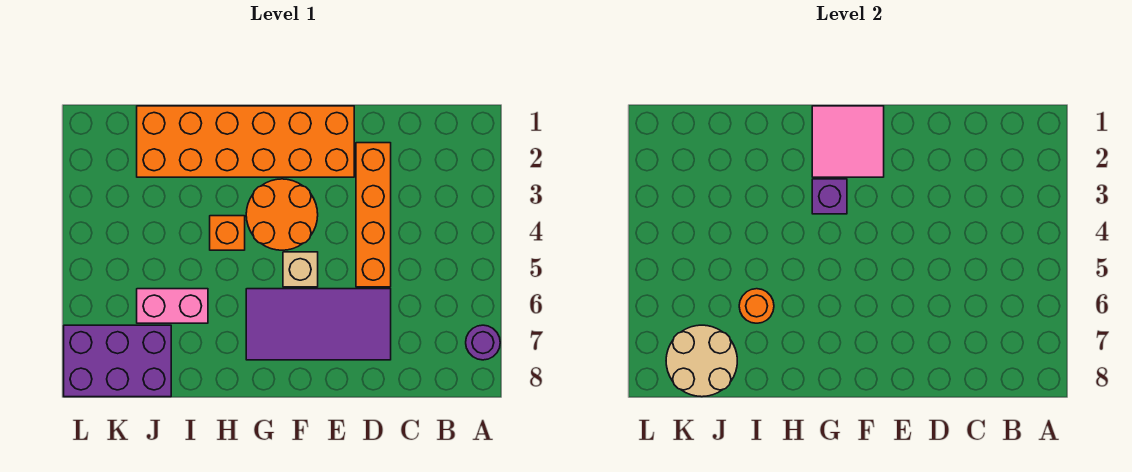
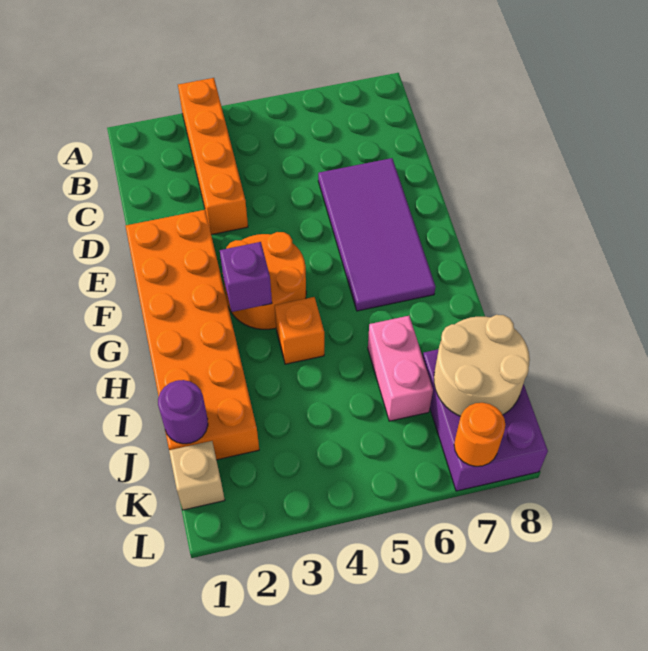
purple round brick A7 level 1 -> purple round brick J1 level 2
orange brick D2:D5 level 1 -> orange brick A3:D3 level 1
pink tile F1:G2 level 2 -> none
tan brick F5 level 1 -> tan brick K1 level 1
orange round brick I6 level 2 -> orange round brick L7 level 2

